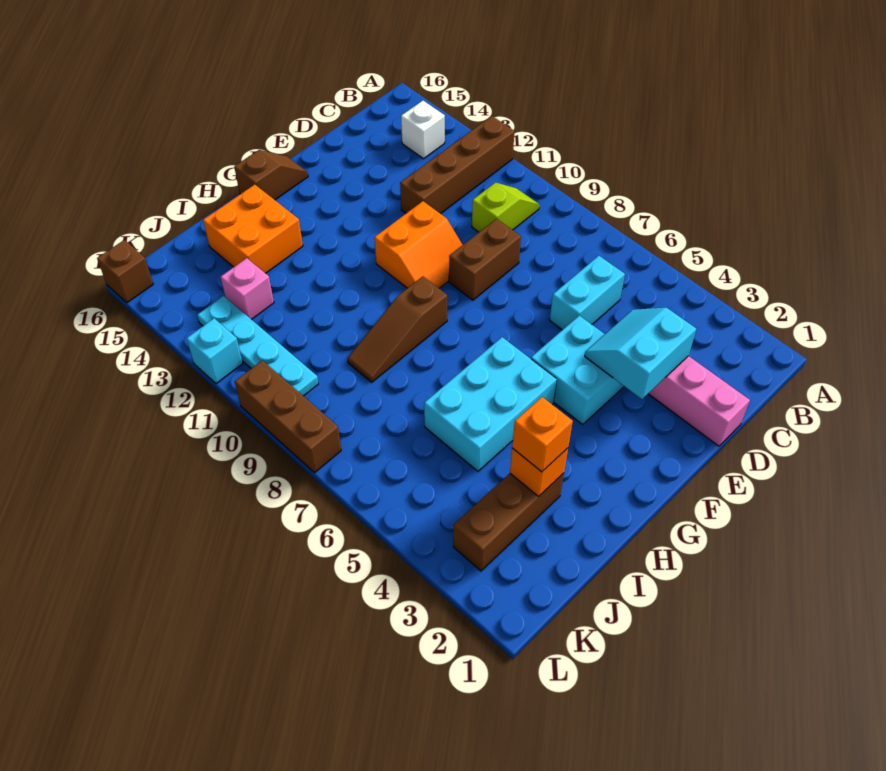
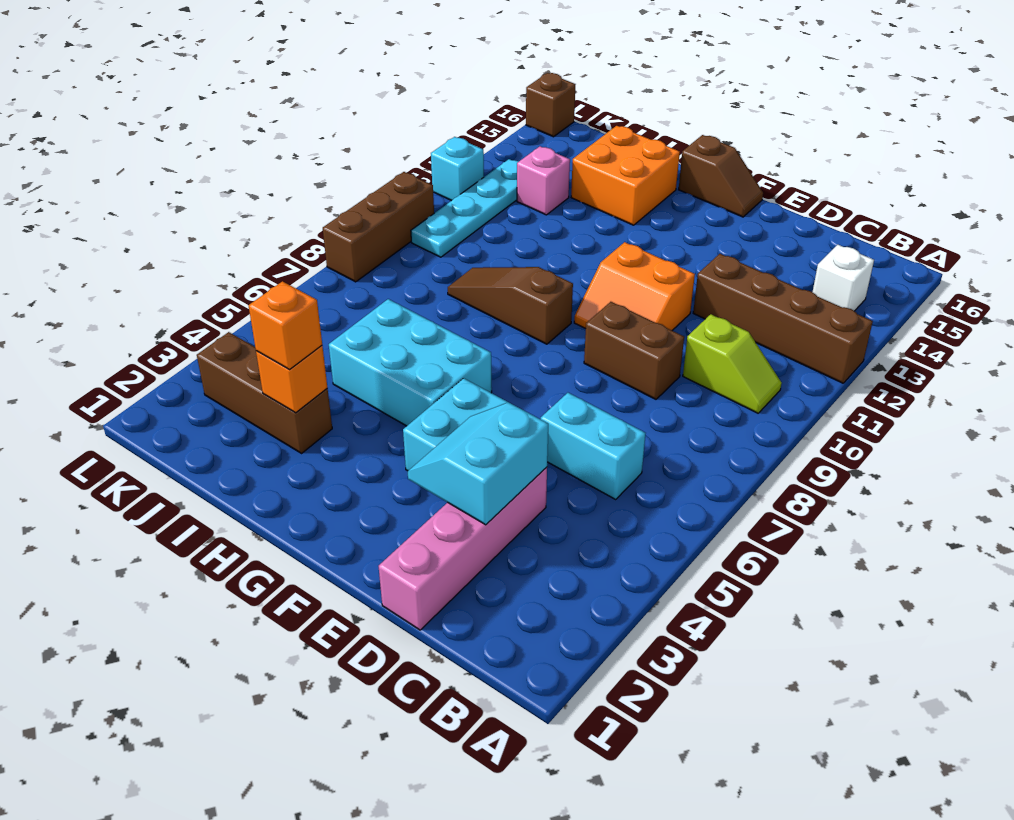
cyan slope D3:E4 level 2 top 3 -> cyan slope D3:E4 level 2 top D

